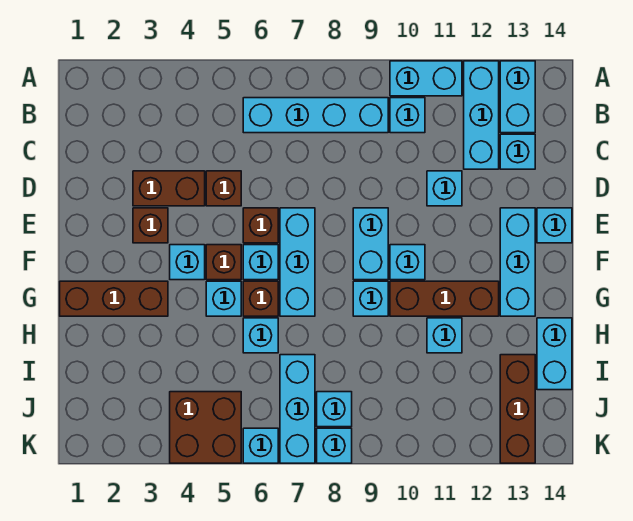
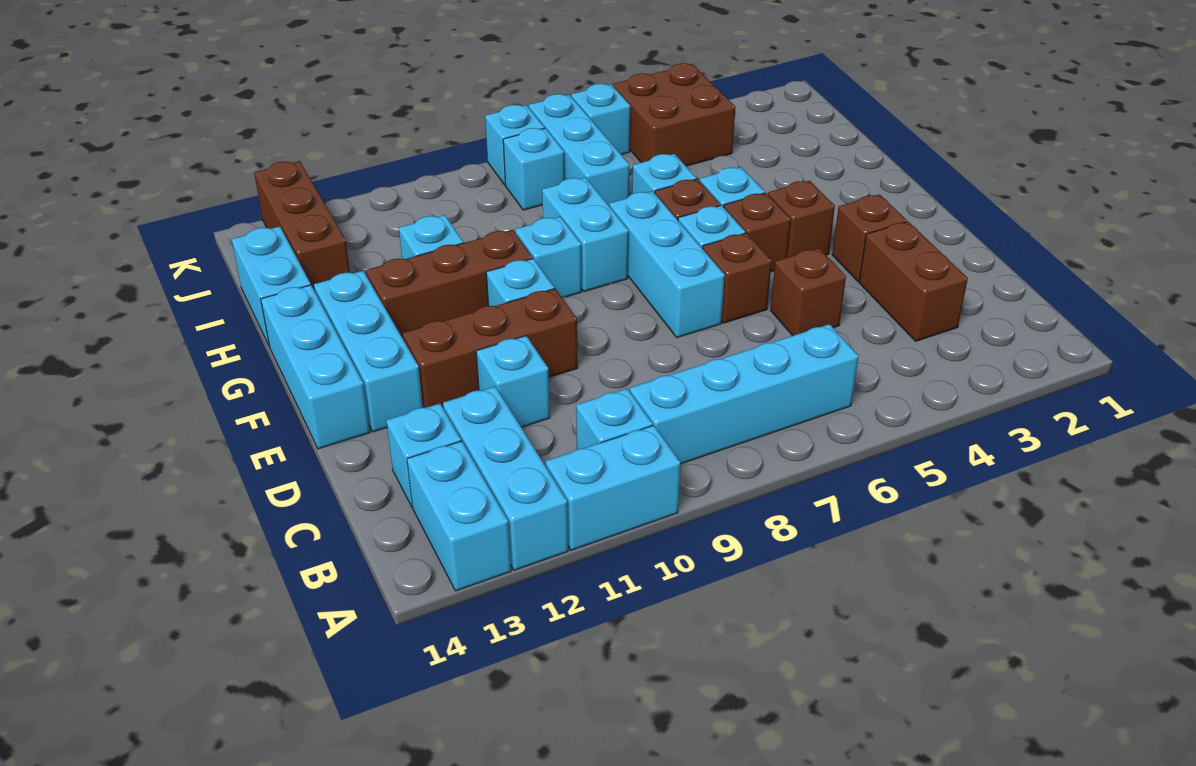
brown brick D3:D4 level 1 -> brown brick C3:D3 level 1
cyan brick E9:F9 level 1 -> cyan brick G8:H8 level 1
cyan brick E14 level 1 -> cyan brick E14:G14 level 1
cyan brick F4 level 1 -> brown brick F4 level 1
brown brick G1:G3 level 1 -> brown brick E10:E12 level 1

